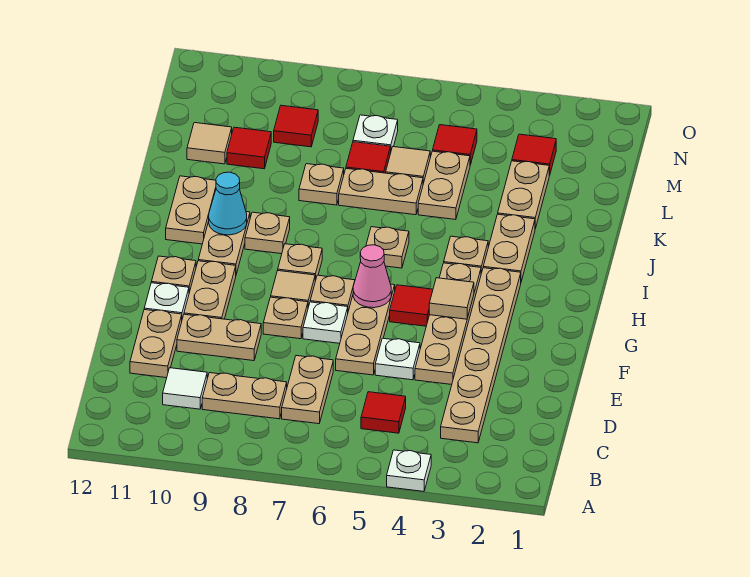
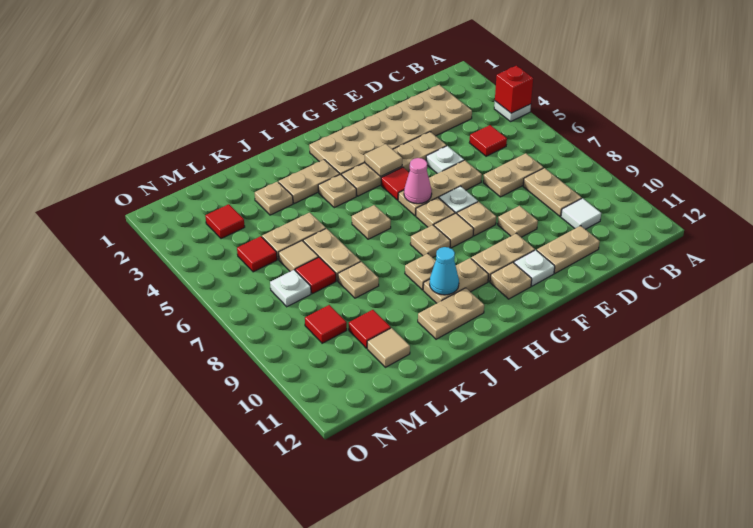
none -> red brick A4 level 2
tan plate C3:H3 level 1 -> tan plate C2:H3 level 1
tan plate E9:E10 level 1 -> tan plate E9 level 1
tan plate K3:L3 level 1 -> tan plate K3 level 1

